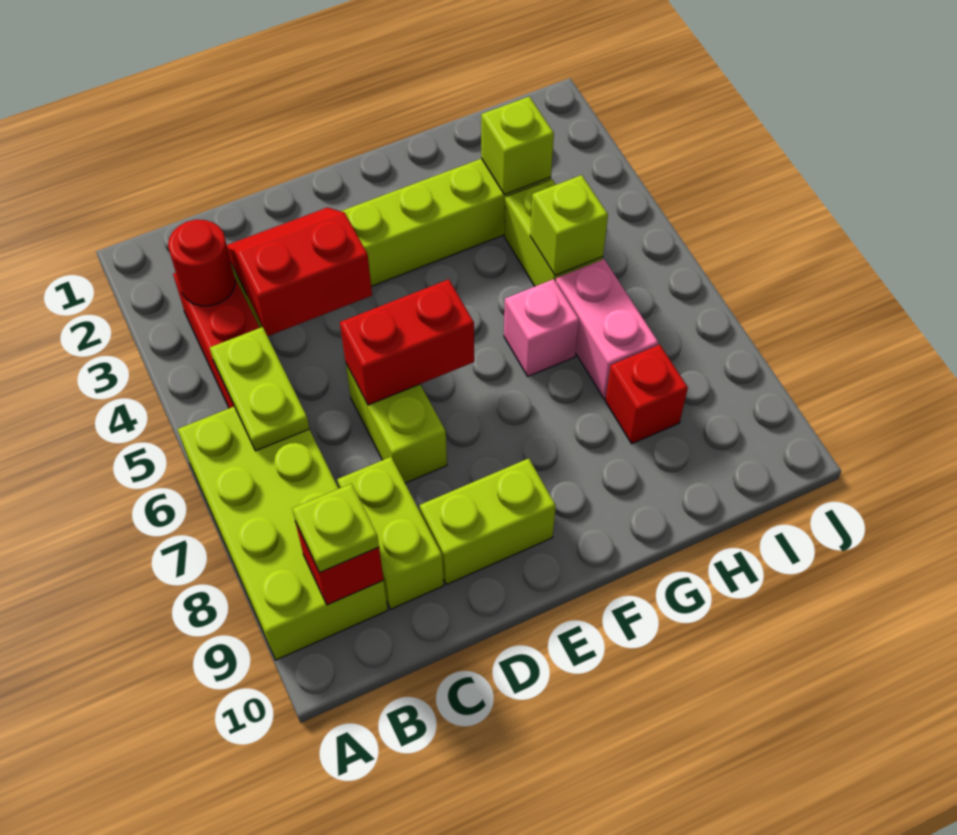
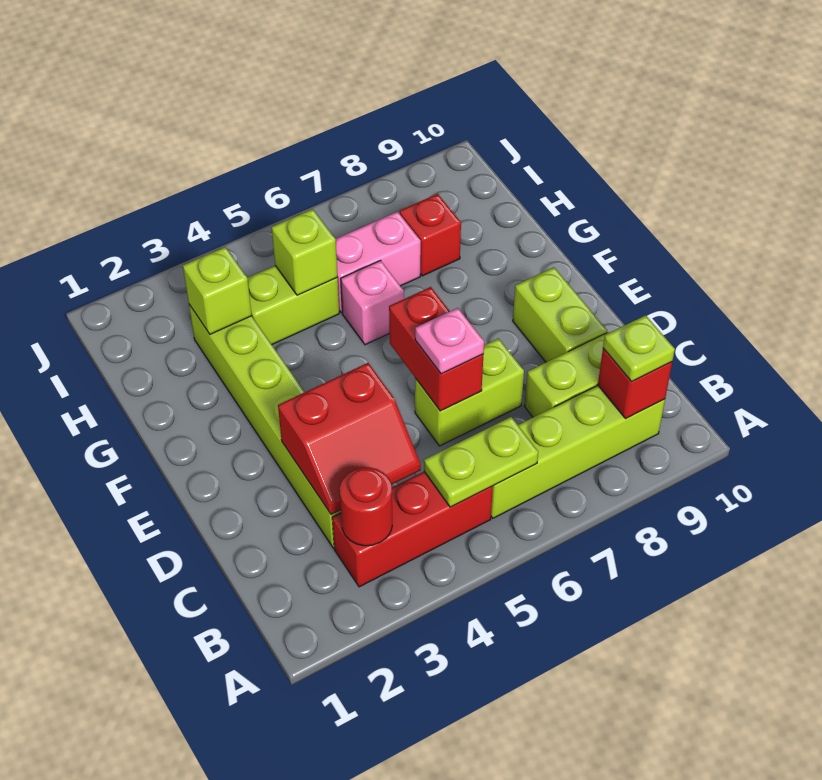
lime brick A6:B9 level 1 -> lime brick B6:B9 level 1
red slope C3:D4 level 2 top 4 -> red slope C3:D4 level 2 top D
none -> pink plate D6 level 3

